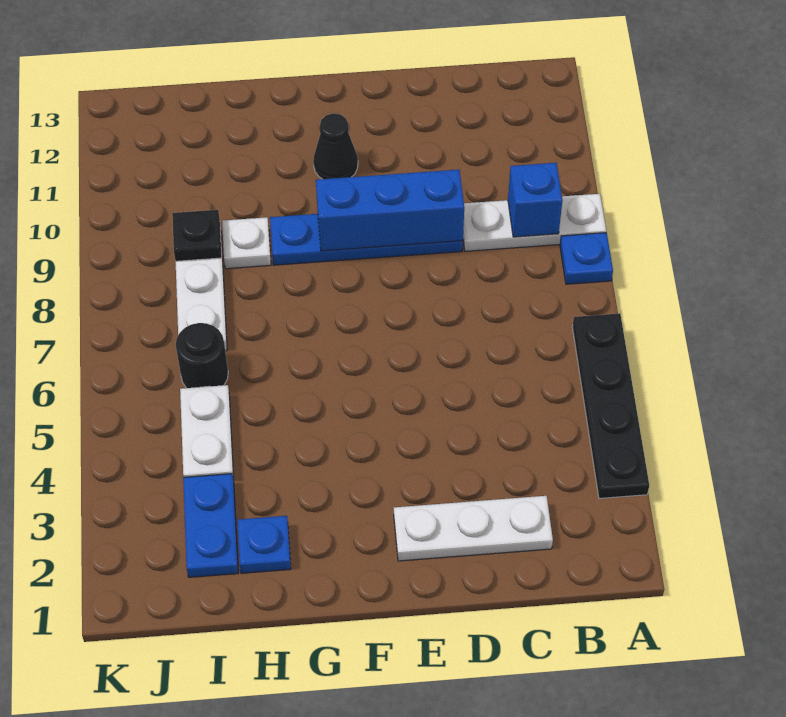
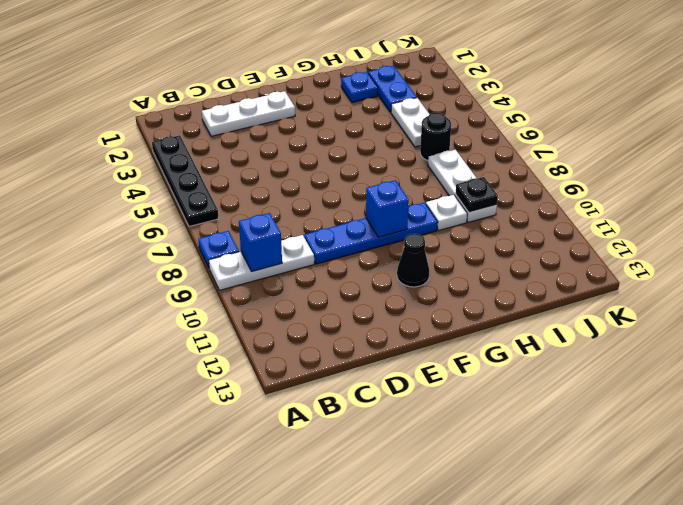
blue brick D9:F9 level 2 -> blue brick F9 level 2

